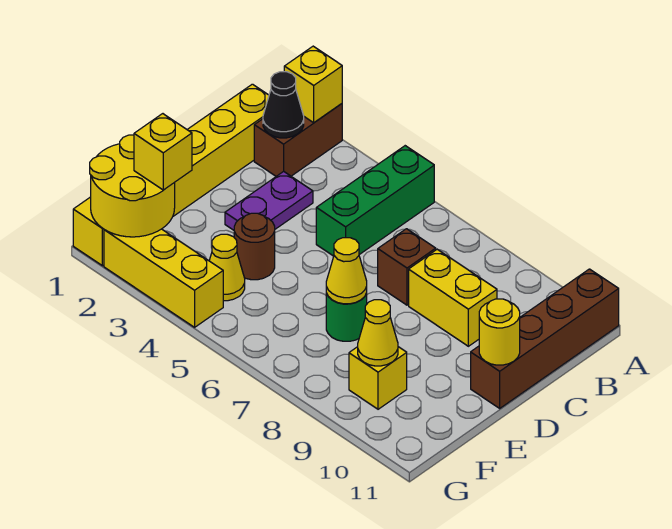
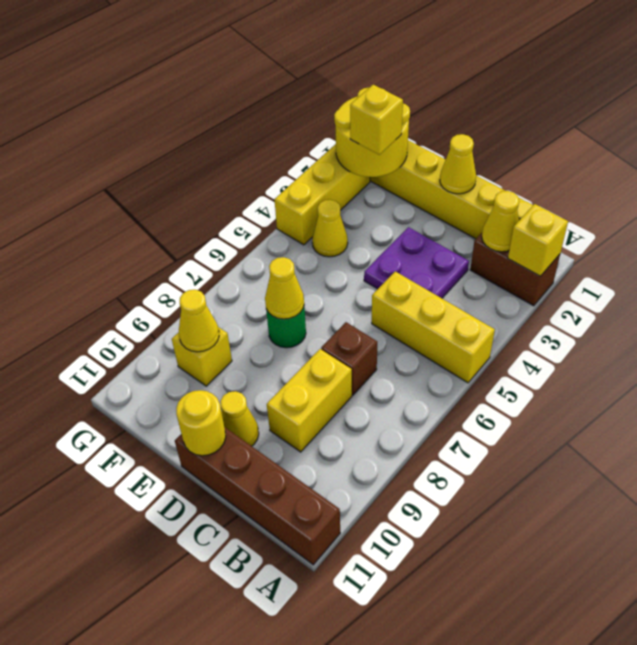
green brick A5:C5 level 1 -> yellow brick A5:C5 level 1
black cone B2 level 2 -> yellow cone B2 level 2
purple plate C3:D3 level 1 -> purple plate C3:D4 level 1
none -> yellow cone D1 level 2
none -> yellow cone D10 level 1
brown round brick E4 level 1 -> none

